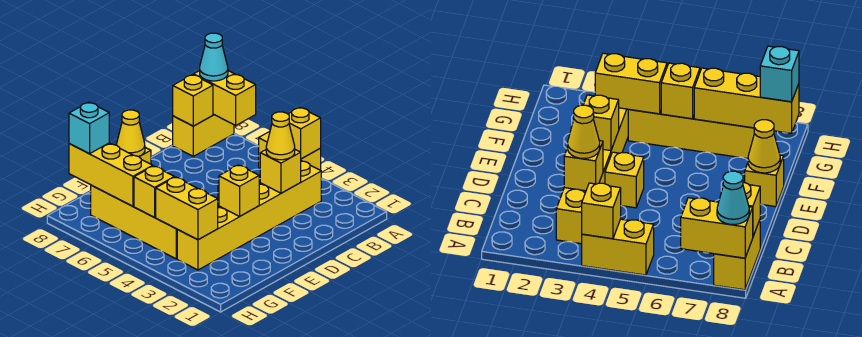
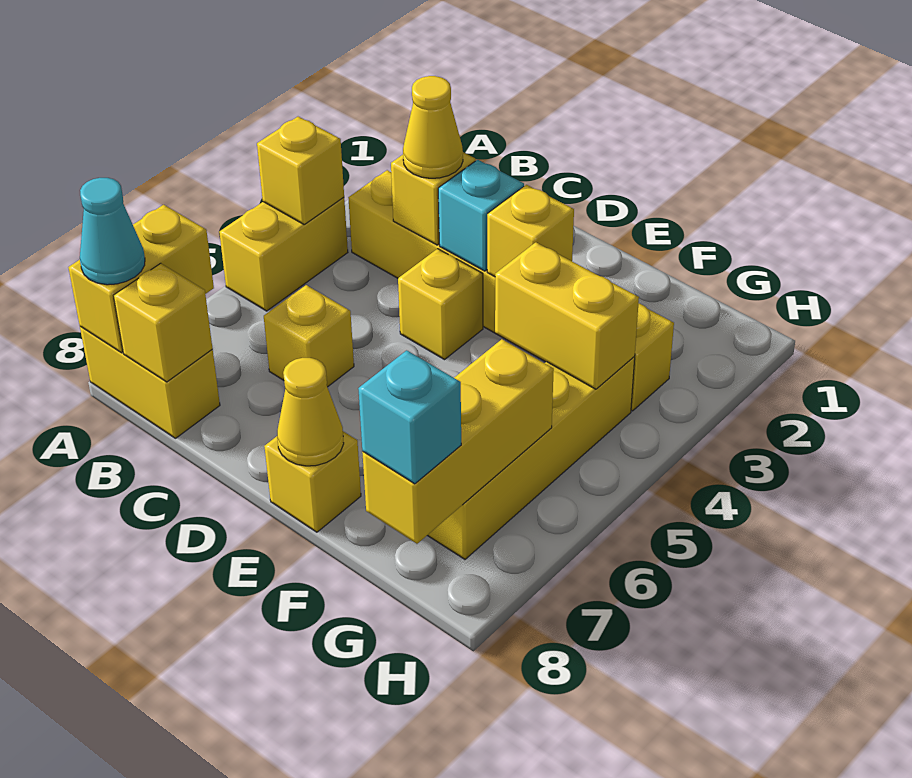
none -> cyan brick D3 level 2
yellow brick G3:G4 level 2 -> yellow brick F4:G4 level 2
yellow brick G5 level 2 -> yellow brick C6 level 1

